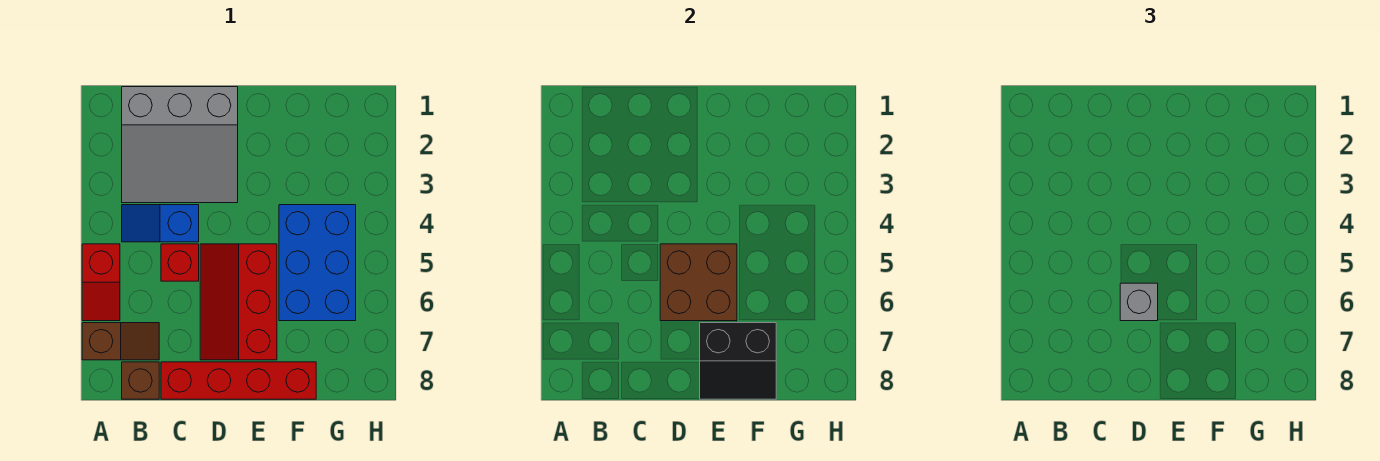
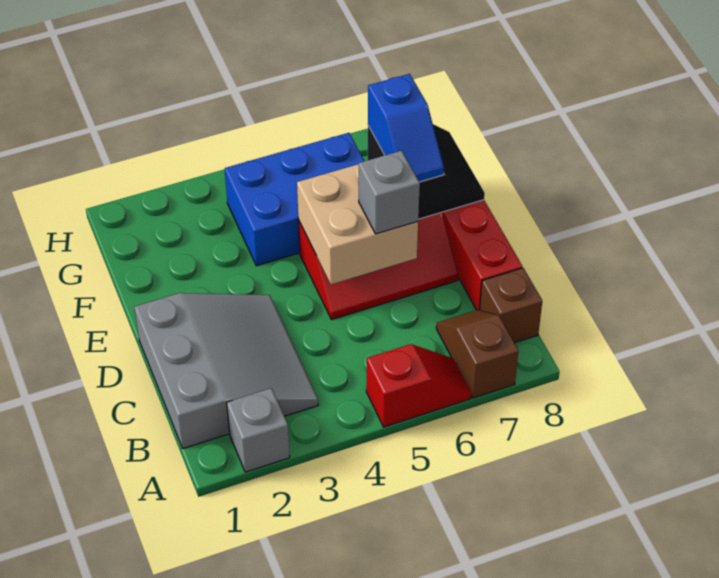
none -> grey brick A2 level 1
blue slope B4:C4 level 1 top C -> blue slope E7:F7 level 3 top F
red brick C5 level 1 -> none
brown brick D5:E6 level 2 -> tan brick D5:E6 level 2

